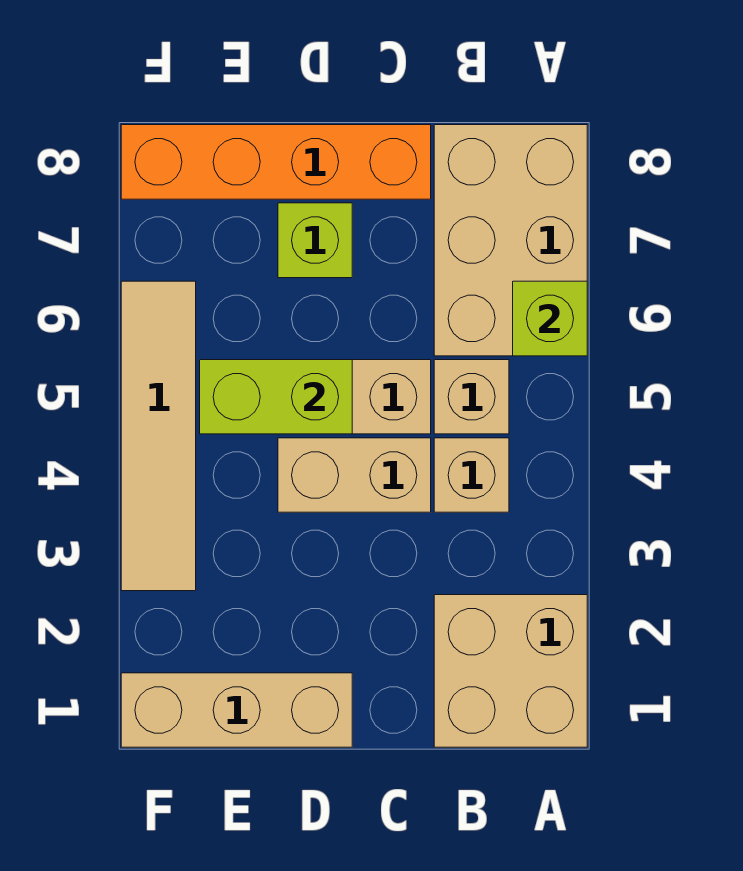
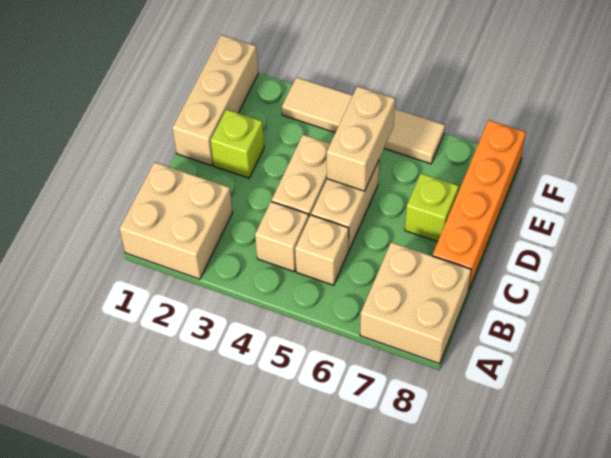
tan brick A6:B8 level 1 -> tan brick A7:B8 level 1
lime brick A6 level 2 -> lime brick D2 level 1
lime brick D5:E5 level 2 -> tan brick D5:E5 level 2

